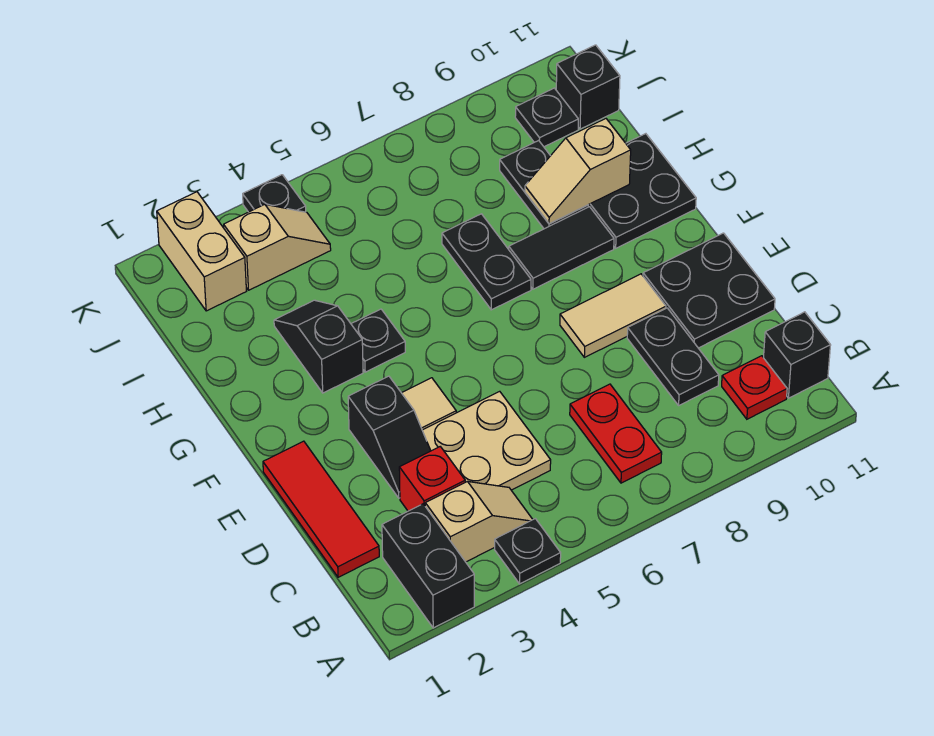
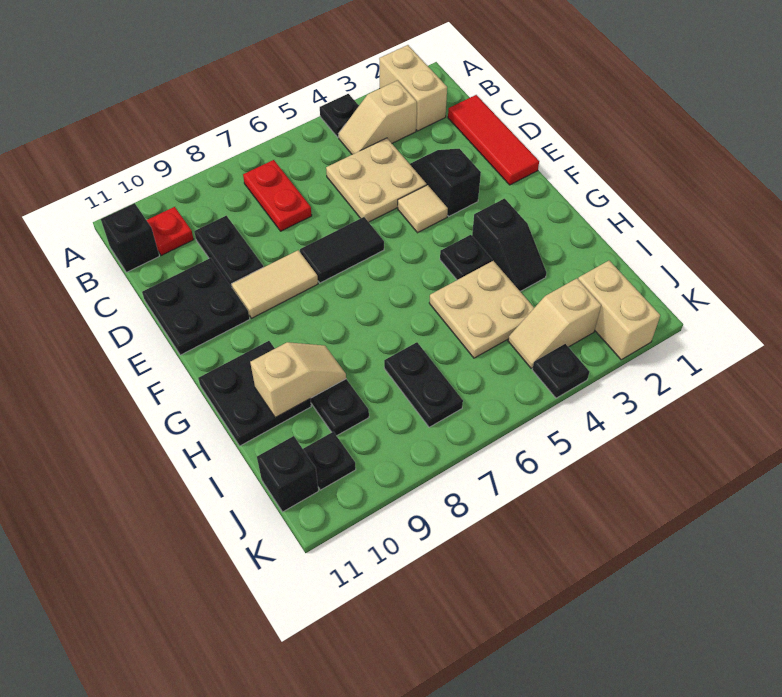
black brick A2:B2 level 1 -> tan brick A2:B2 level 1
red brick C3 level 1 -> none
black plate G7:H7 level 1 -> black plate I7:J7 level 1
black tile G8:G9 level 1 -> black tile E6:E7 level 1
none -> tan plate H4:I5 level 1

